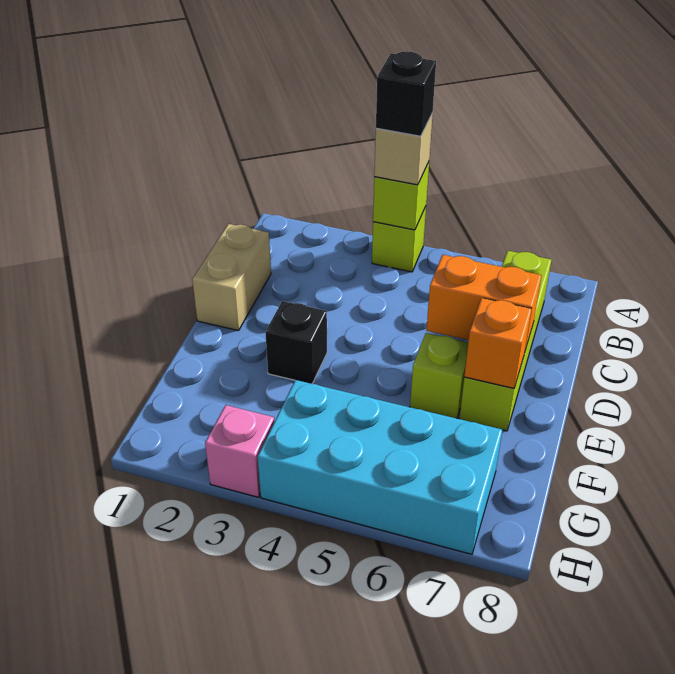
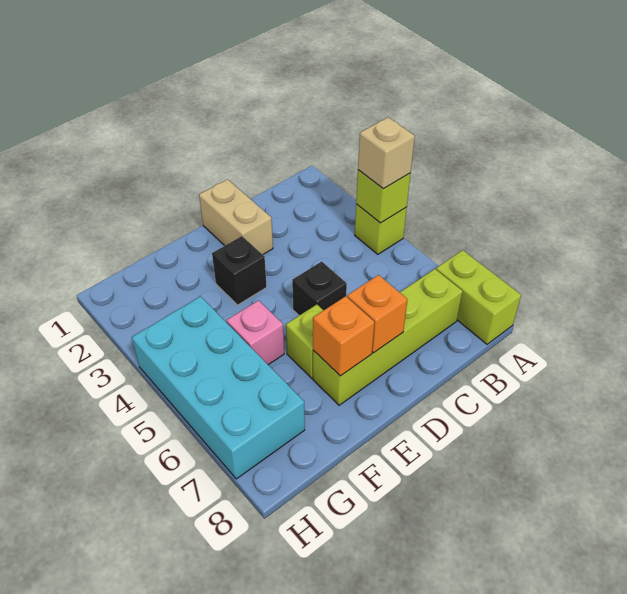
black brick A4 level 4 -> black brick D5 level 1
none -> lime brick A7:A8 level 1
tan brick C1:D1 level 1 -> tan brick D1:D2 level 1
orange brick D6:D7 level 2 -> orange brick D7 level 2
pink brick H3 level 1 -> pink brick F5 level 1

